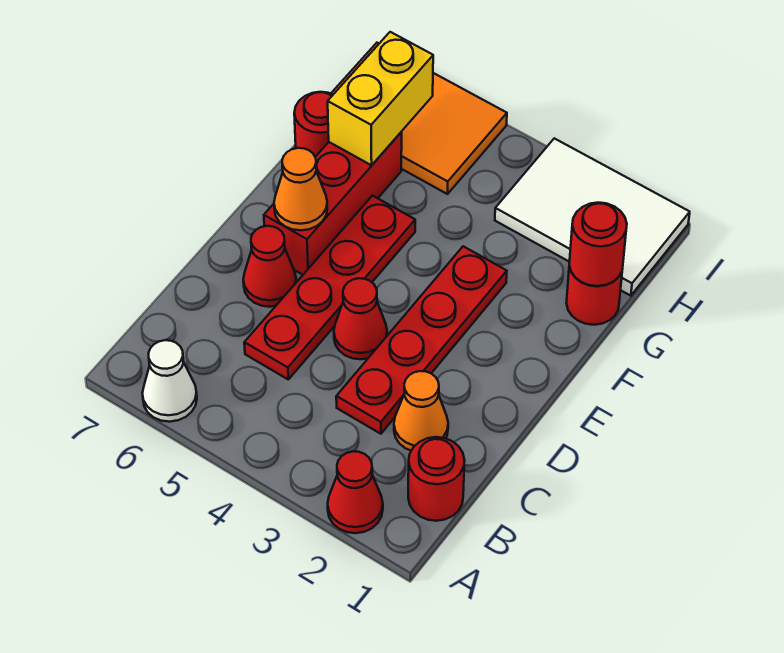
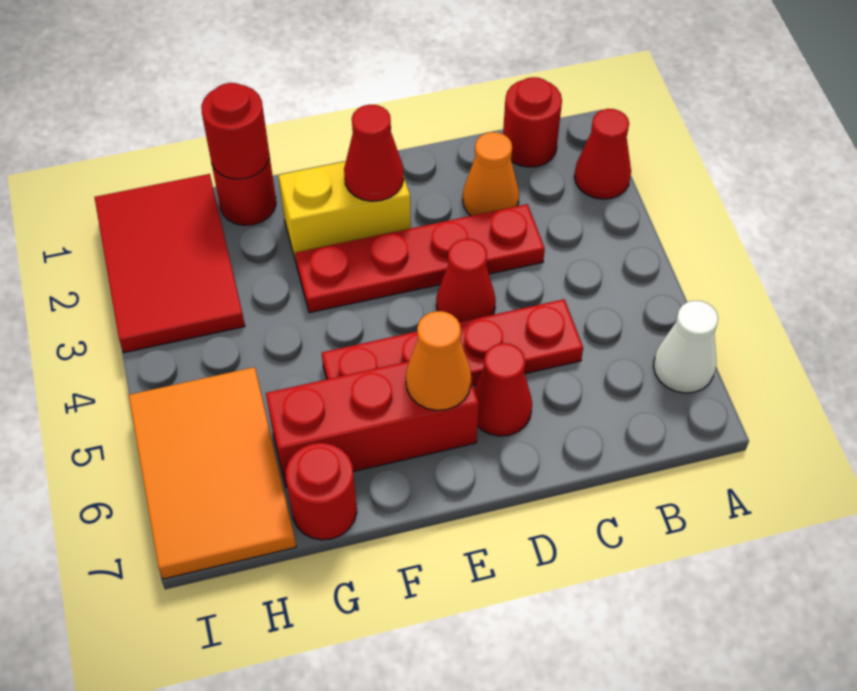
none -> red cone E2 level 2
yellow brick G6:H6 level 2 -> yellow brick E2:F2 level 1
white tile H1:I3 level 1 -> red tile H1:I3 level 1

